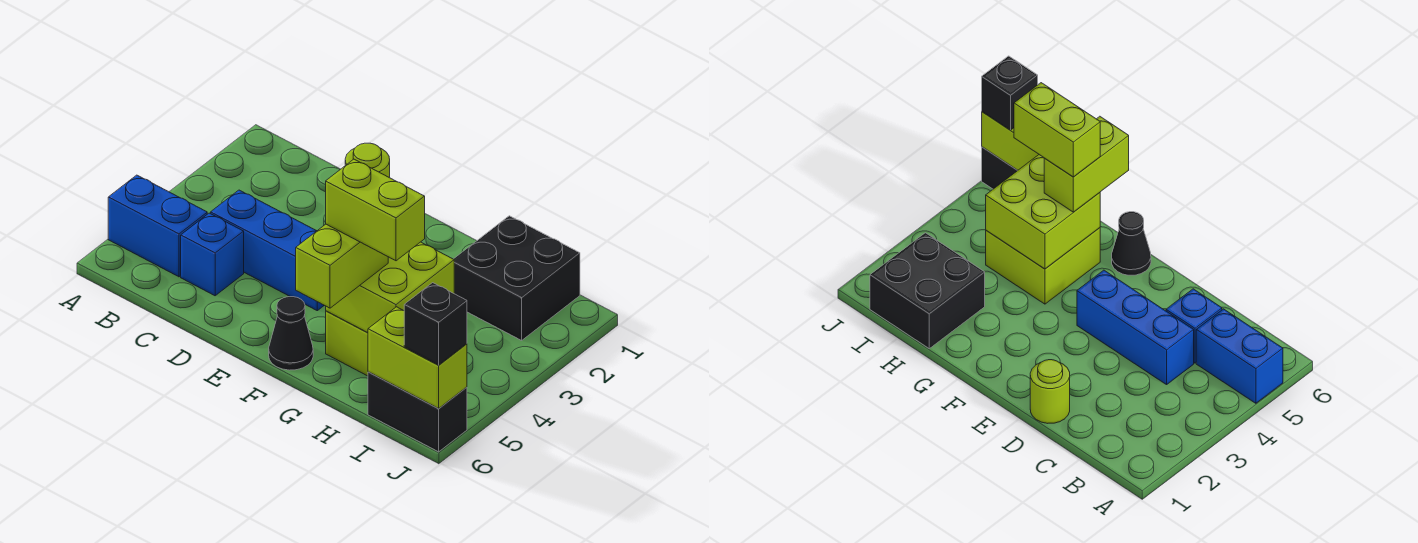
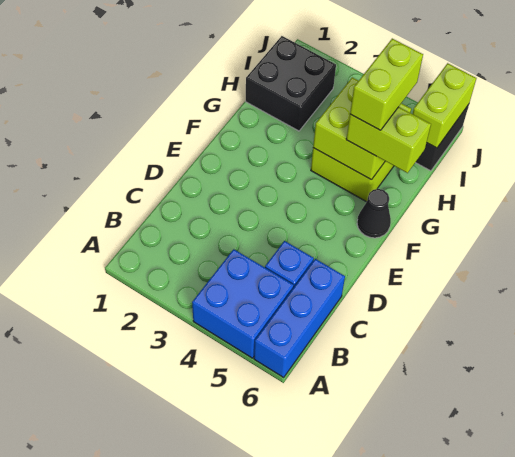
blue brick A5:B5 level 1 -> blue brick A4:B5 level 1
blue brick C4:E4 level 1 -> blue brick A6:C6 level 1
lime round brick D1 level 1 -> none
black brick J6 level 3 -> none

